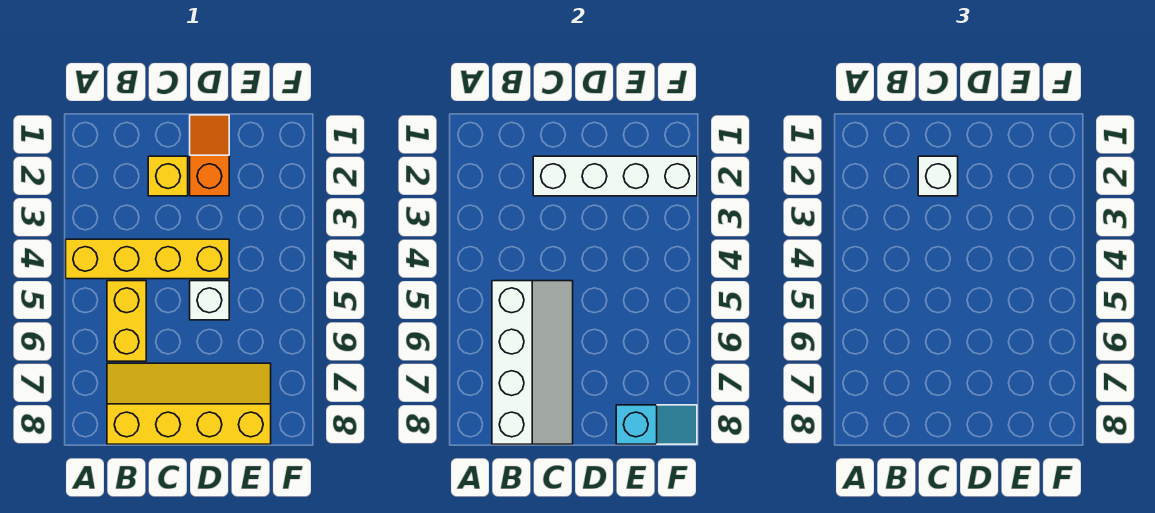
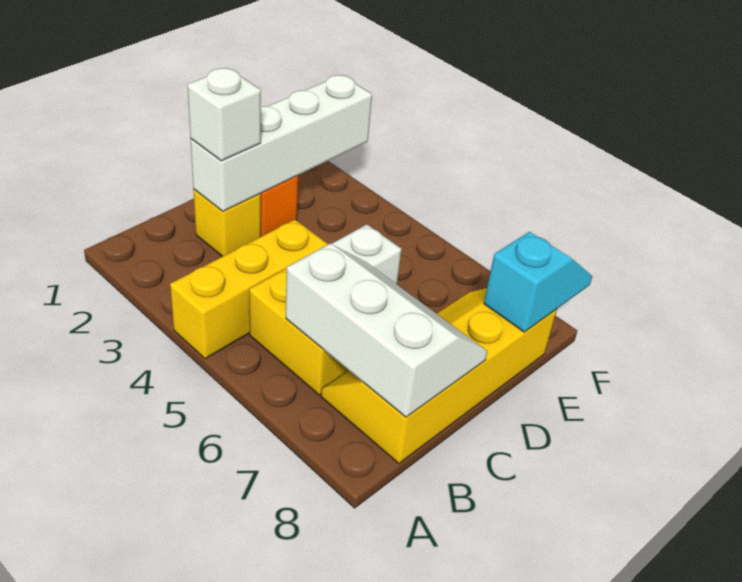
yellow brick A4:D4 level 1 -> yellow brick A4:C4 level 1
white slope B5:C8 level 2 top B -> white slope B6:C8 level 2 top B

